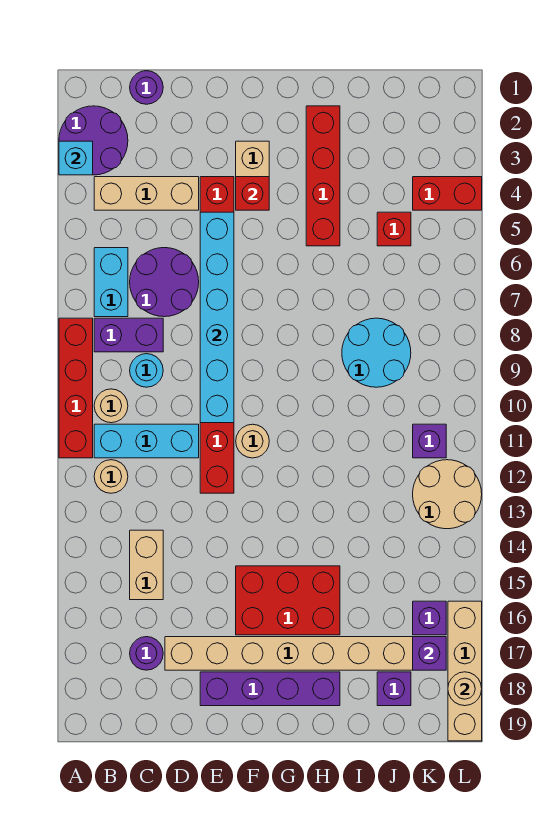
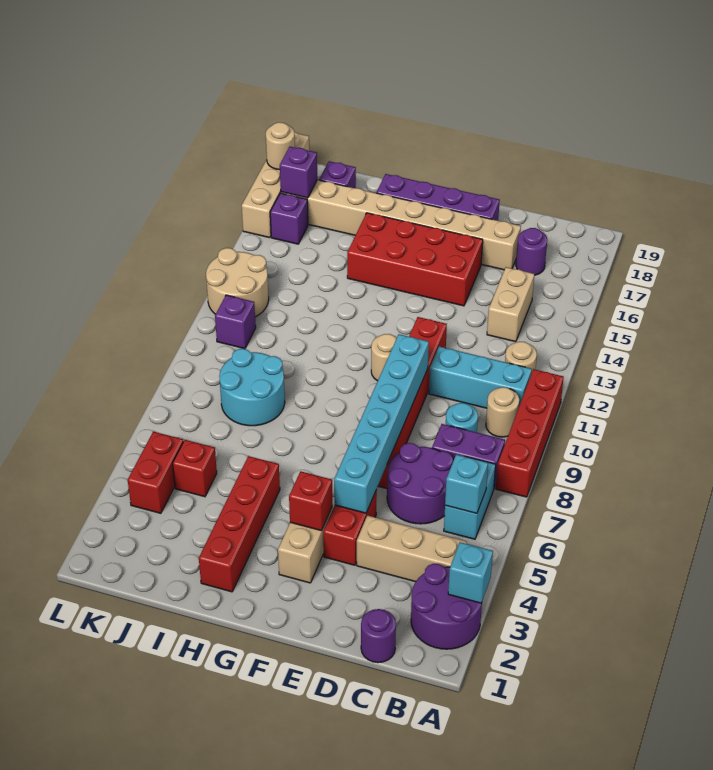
none -> cyan brick B6 level 2
red brick F15:H16 level 1 -> red brick E15:H16 level 1
red brick K4:L4 level 1 -> red brick K4:K5 level 1

